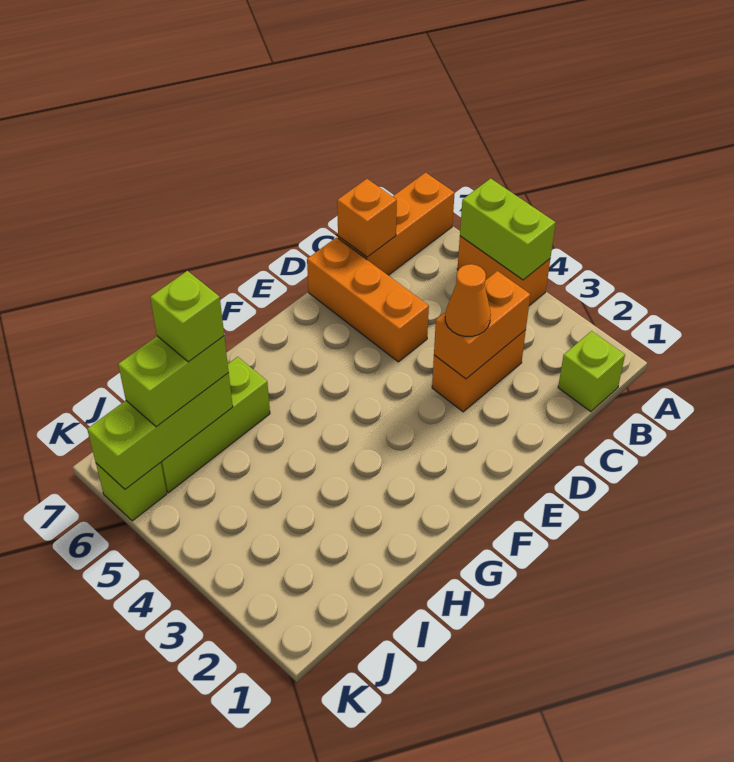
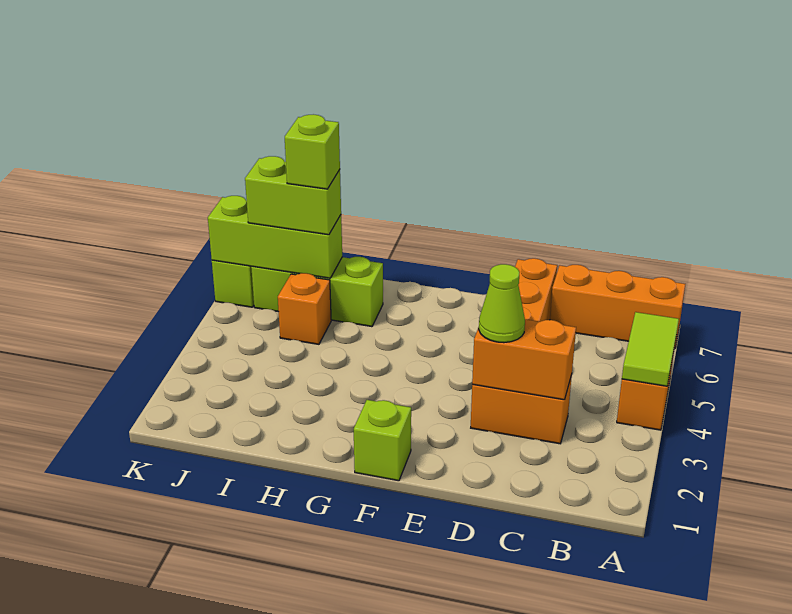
lime brick A4:A5 level 2 -> lime tile A4:A5 level 2
lime brick B1 level 1 -> lime brick F1 level 1
orange brick C7 level 2 -> orange brick I5 level 1
orange cone D3 level 3 -> lime cone D3 level 3

